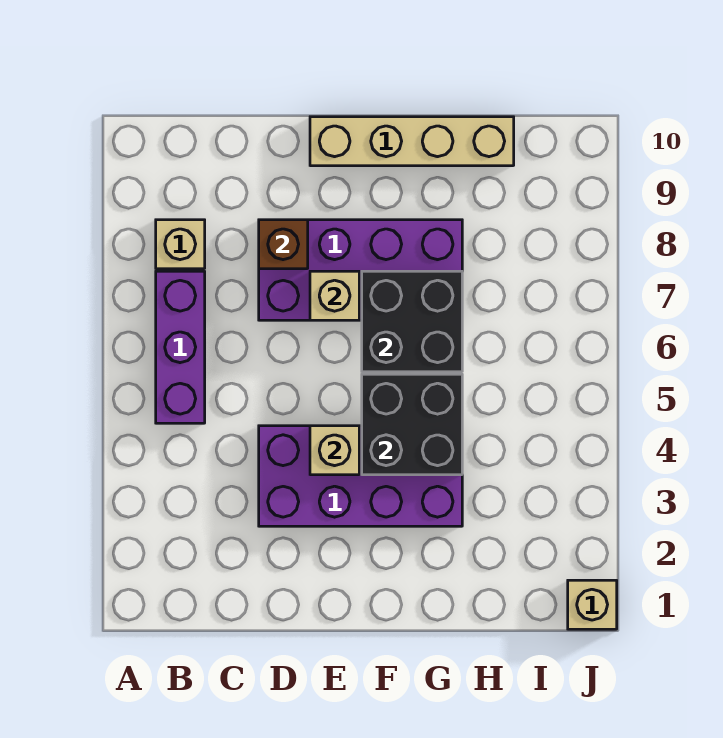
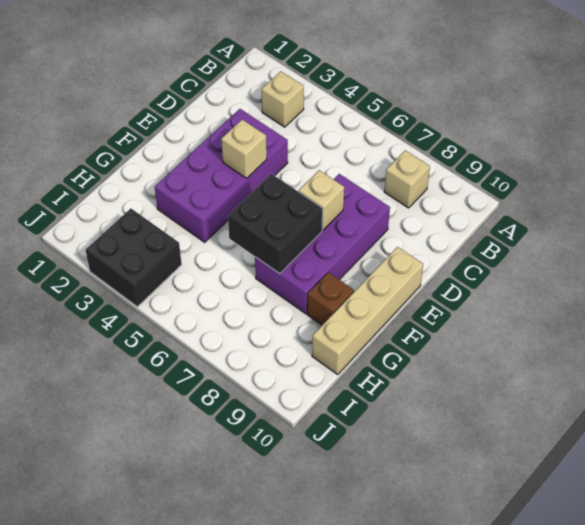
purple brick B5:B7 level 1 -> none
brown brick D8 level 2 -> brown brick G9 level 1
black brick F4:G5 level 2 -> black brick I3:J4 level 1
tan brick J1 level 1 -> tan brick B3 level 1

